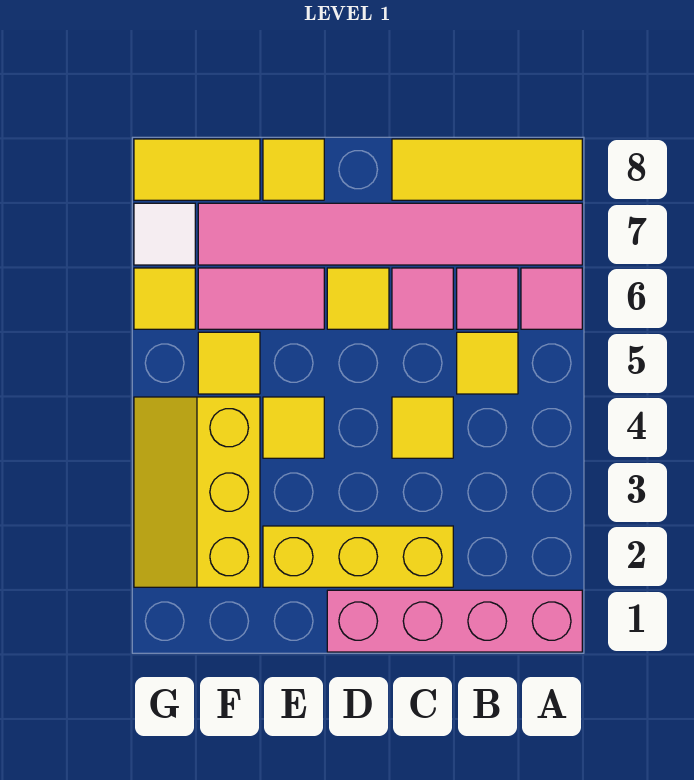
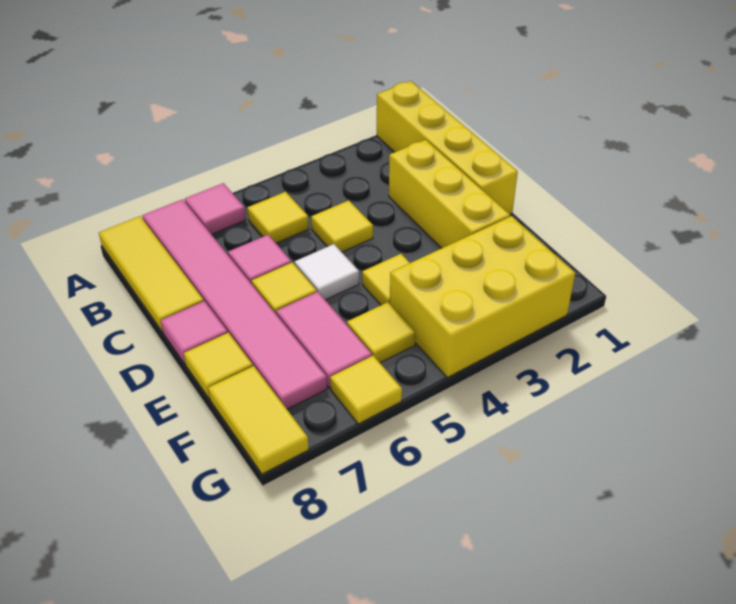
pink brick A1:D1 level 1 -> yellow brick A1:D1 level 1
pink tile B6 level 1 -> pink tile D8 level 1
yellow slope F2:G4 level 1 top F -> yellow brick F2:G4 level 1
white tile G7 level 1 -> white tile D5 level 1

